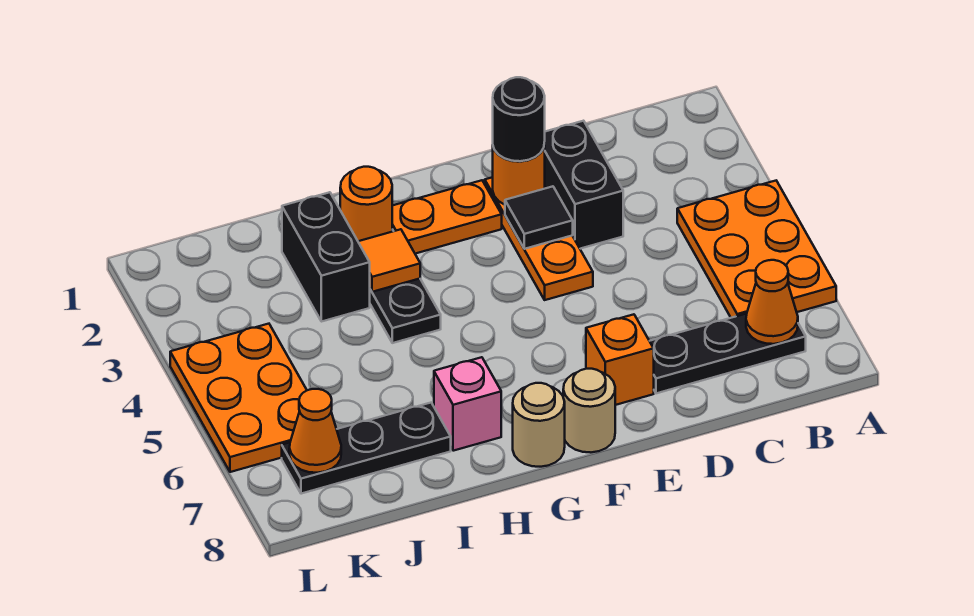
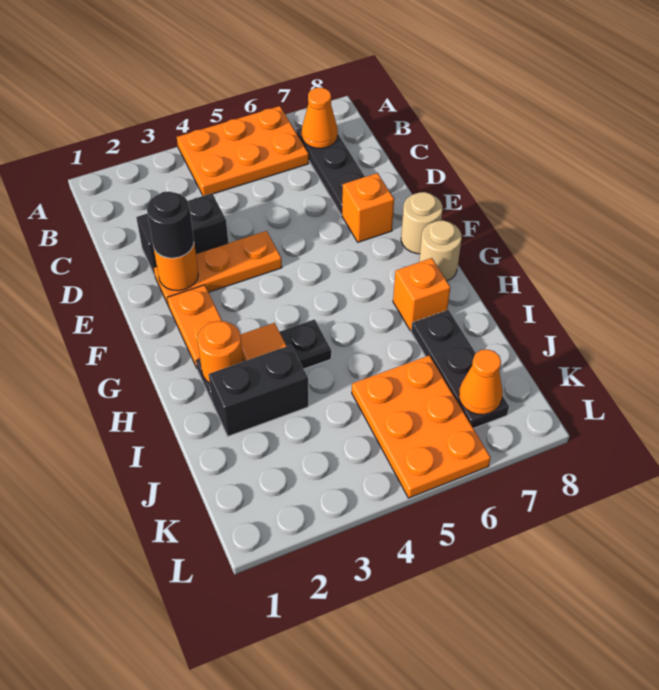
black tile E3 level 2 -> none
pink brick H7 level 1 -> orange brick H7 level 1
orange plate K4:L6 level 1 -> orange plate J5:L6 level 1

